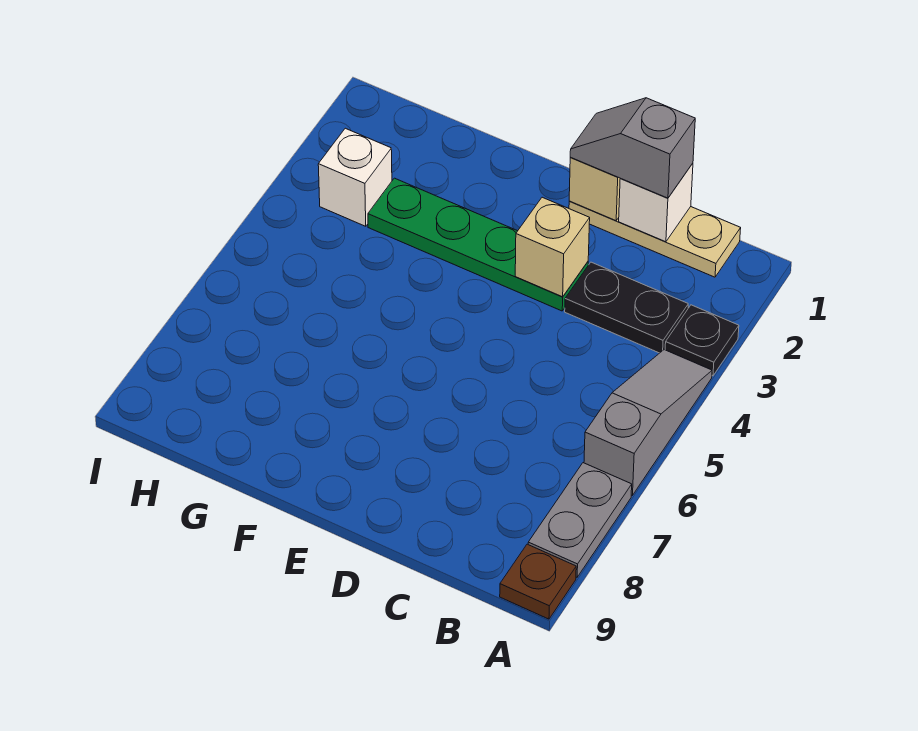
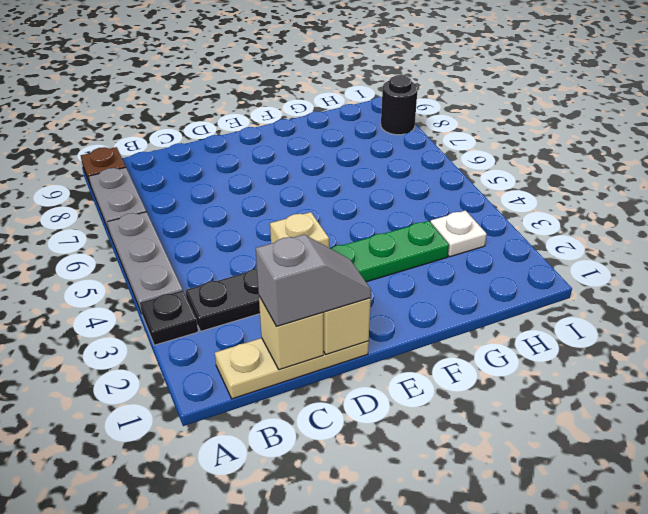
grey slope A4:A6 level 1 top 6 -> grey plate A4:A6 level 1
white brick C1 level 2 -> tan brick C1 level 2
white brick H3 level 1 -> white plate H3 level 1
none -> black round brick I8 level 1

